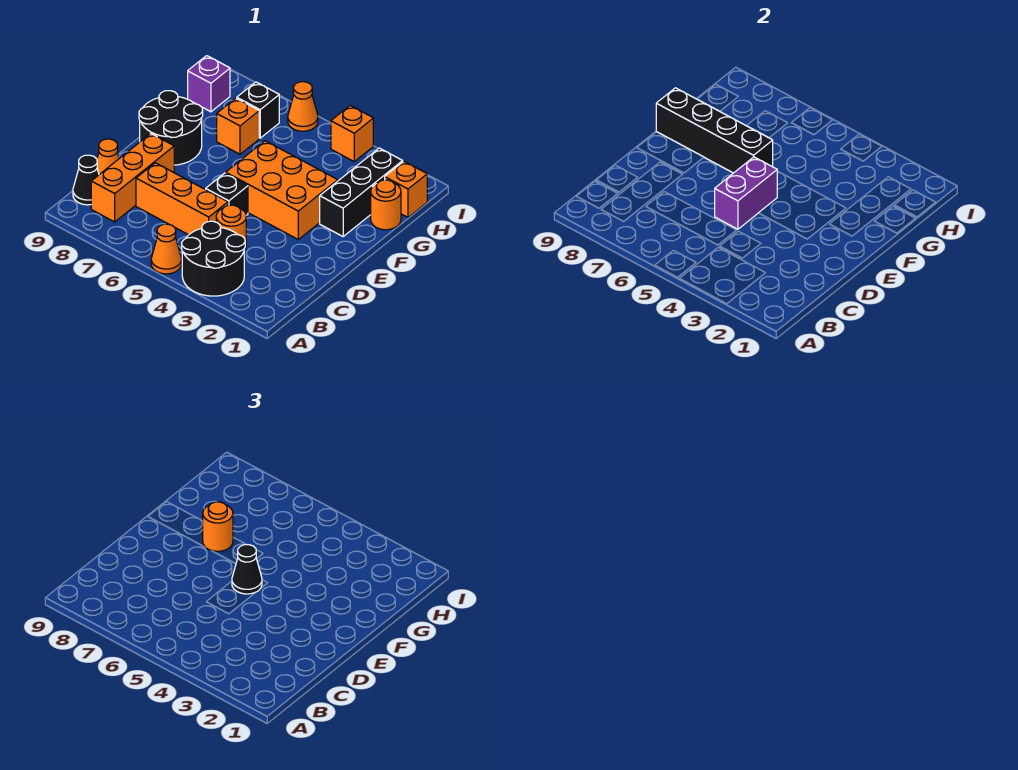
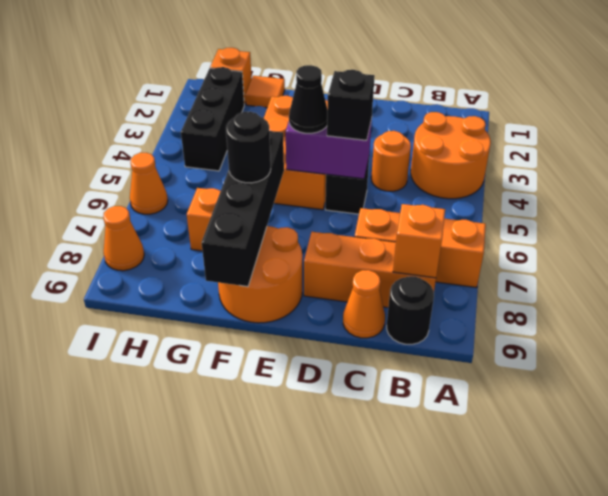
black round brick A3:B4 level 1 -> orange round brick A3:B4 level 1
orange cone A5 level 1 -> orange cone I8 level 1
black cone B9 level 1 -> black round brick B9 level 1
orange brick C5:C7 level 1 -> orange brick A7:C7 level 1
black round brick E8:F9 level 1 -> orange round brick E8:F9 level 1
black brick F2:H2 level 1 -> black brick H2:H4 level 1
orange round brick F7 level 3 -> black round brick F7 level 3
orange round brick G1 level 1 -> orange tile G1 level 1
black brick H7 level 1 -> black brick D5 level 3
purple brick H9 level 1 -> none
orange brick I4 level 1 -> orange brick B8 level 2

